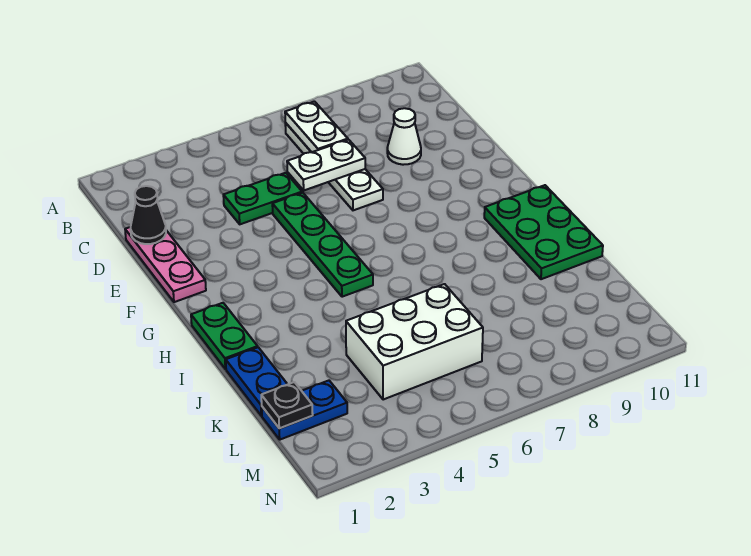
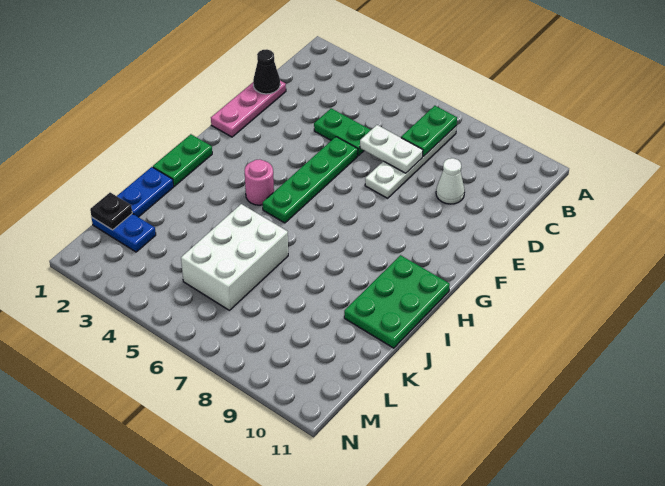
white plate B7:C7 level 2 -> green plate B7:C7 level 2
none -> pink round brick H4 level 1
white brick K4:L6 level 1 -> white brick J5:L6 level 1

